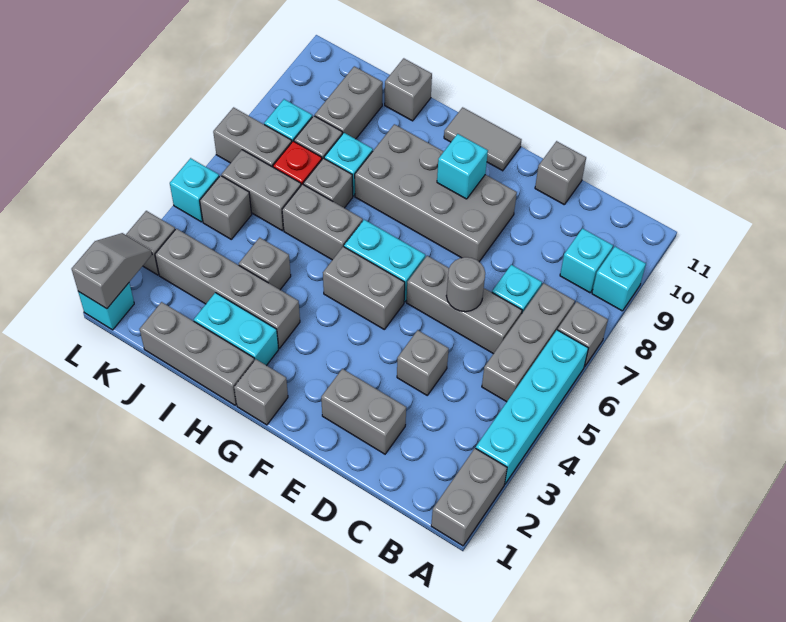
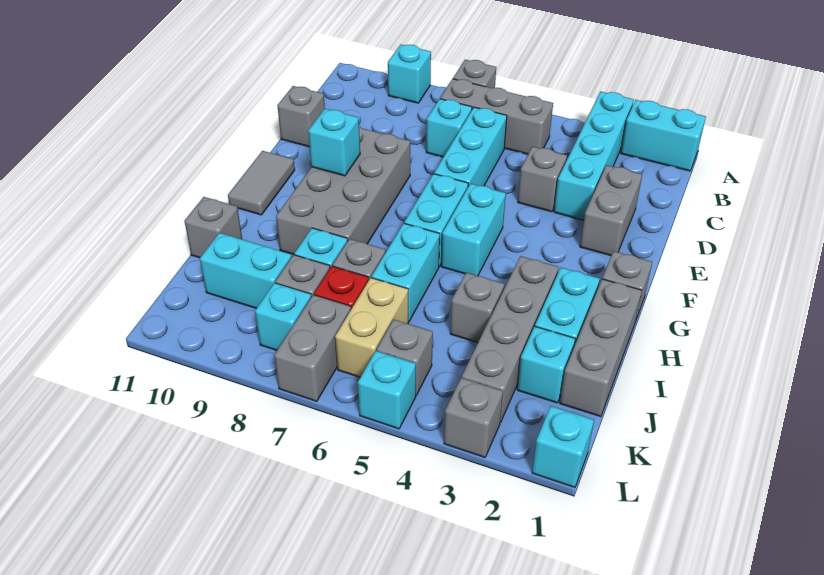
grey brick A1:A2 level 1 -> cyan brick A1:A2 level 1
cyan brick A3:A6 level 1 -> cyan brick A3:D3 level 1
cyan brick B9 level 1 -> cyan brick J2 level 1
grey brick C6:E6 level 1 -> cyan brick C6:E6 level 1
grey round brick D6 level 2 -> none
grey brick F5:G5 level 1 -> cyan brick F5:G5 level 1
grey brick H6:I6 level 1 -> cyan brick H6:I6 level 1
grey brick J6:K6 level 1 -> tan brick J6:K6 level 1
grey brick J9:J10 level 1 -> cyan brick J9:J10 level 1
grey slope L1:L2 level 2 top 1 -> none

